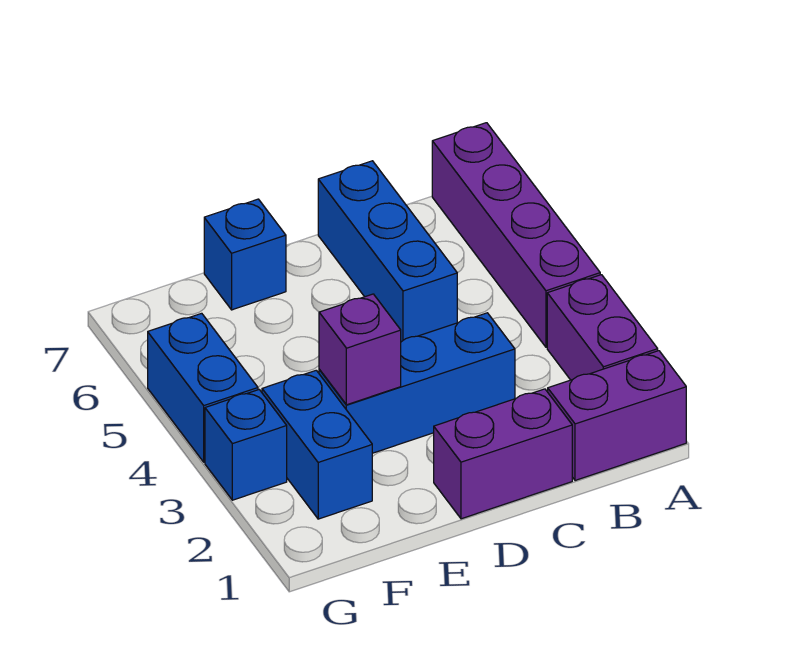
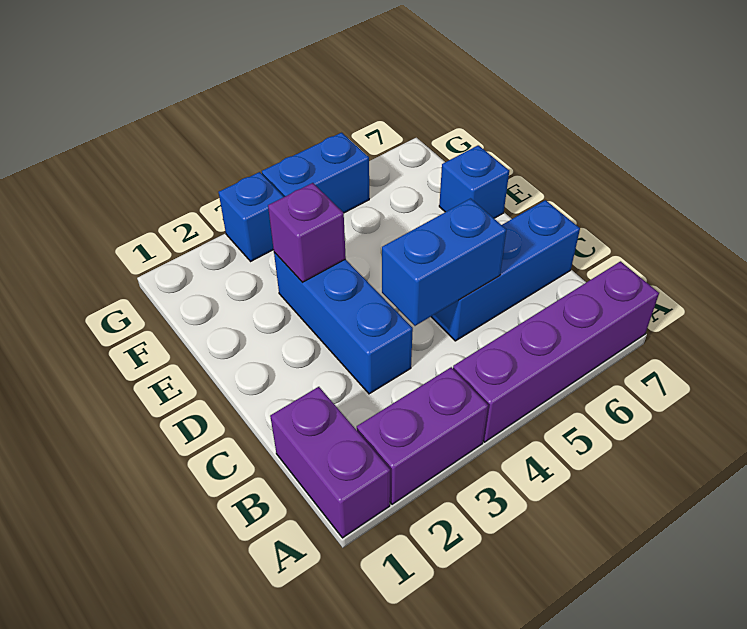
purple brick C1:D1 level 1 -> none
blue brick F2:F3 level 1 -> blue brick C4:C5 level 2

